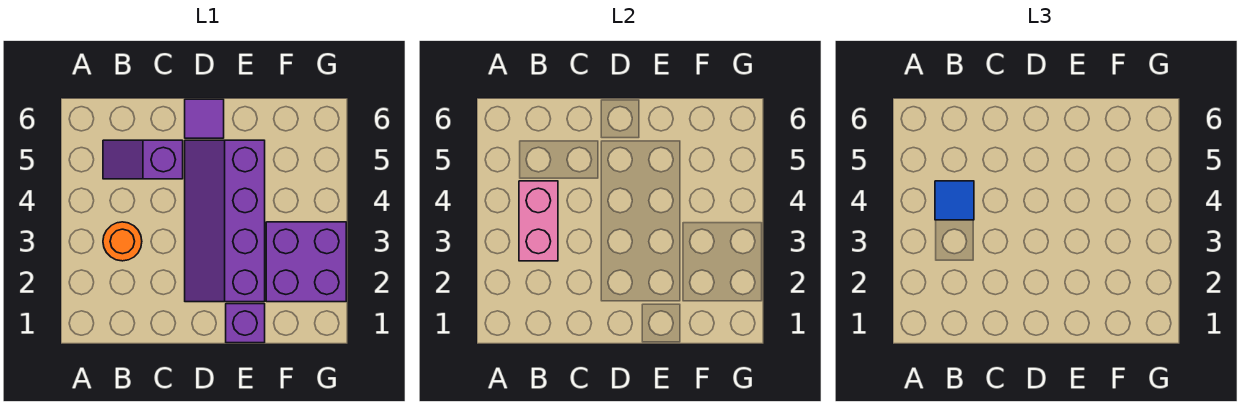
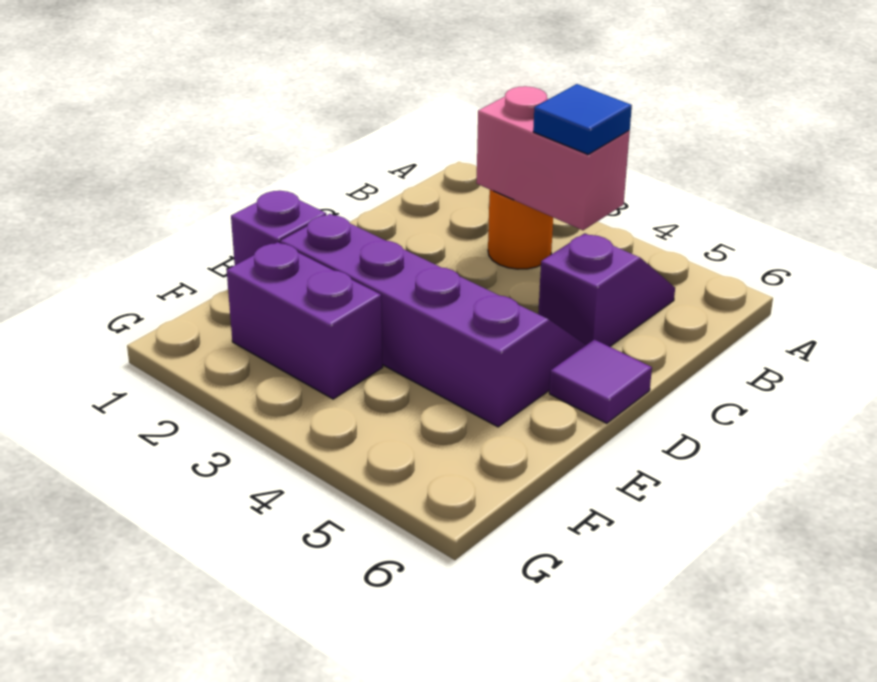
purple brick F2:G3 level 1 -> purple brick F2:F3 level 1

